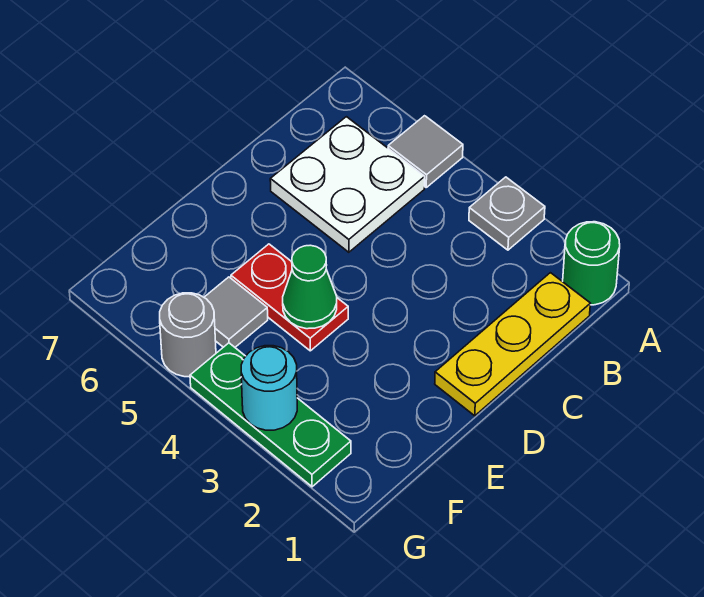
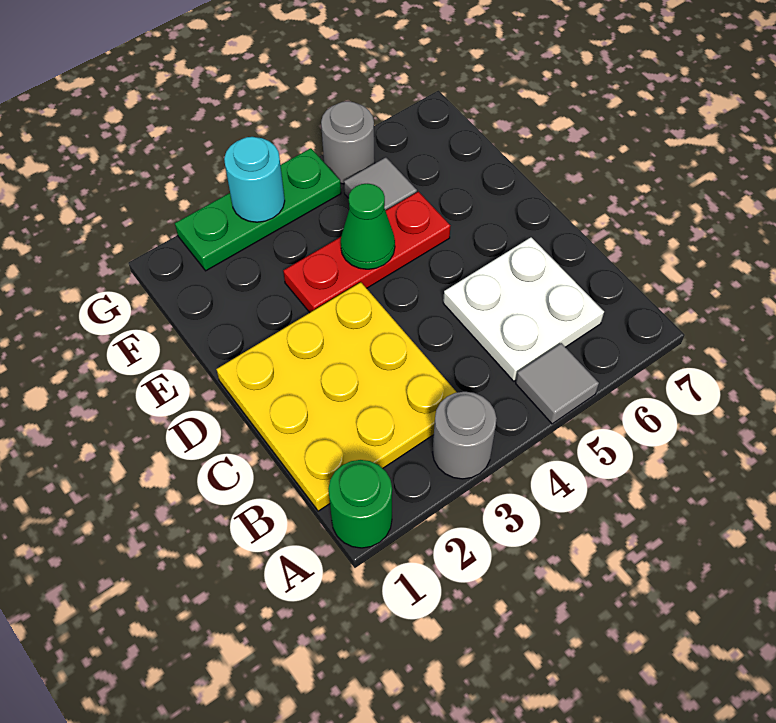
grey plate A3 level 1 -> grey round brick A3 level 1
yellow plate B1:D1 level 1 -> yellow plate B1:D3 level 1
red plate E4:E5 level 1 -> red plate E3:E5 level 1

